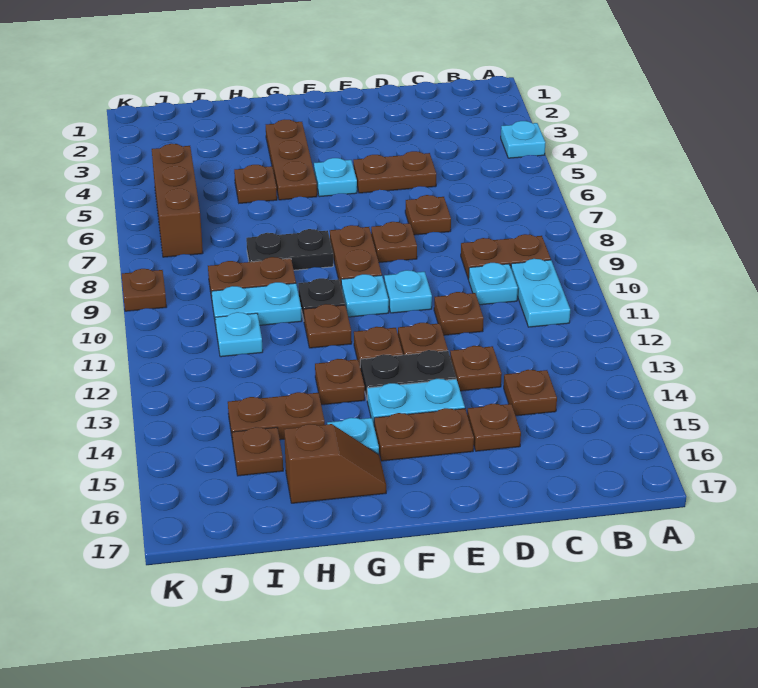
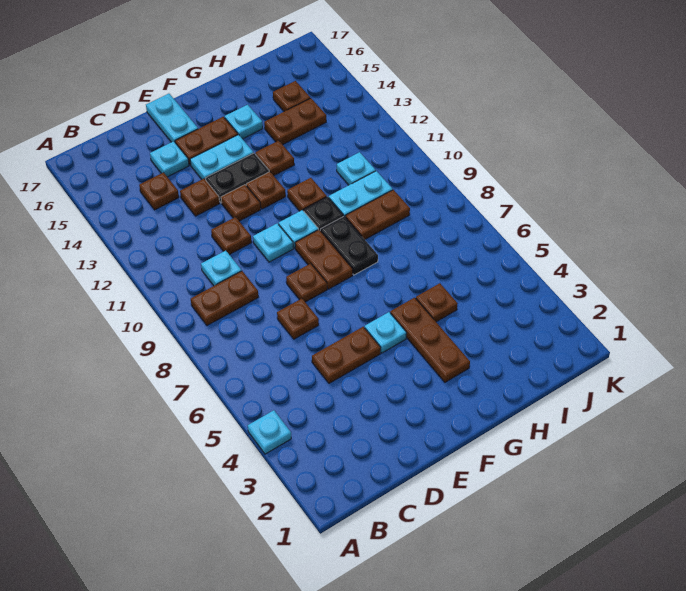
cyan plate B10:B11 level 1 -> cyan plate E16:E17 level 1
brown plate D15 level 1 -> cyan plate D15 level 1
black plate G8:H8 level 1 -> black plate G8:G9 level 1
brown slope G16:H16 level 1 top H -> none
brown brick J5:J7 level 1 -> none
brown plate K9 level 1 -> none

